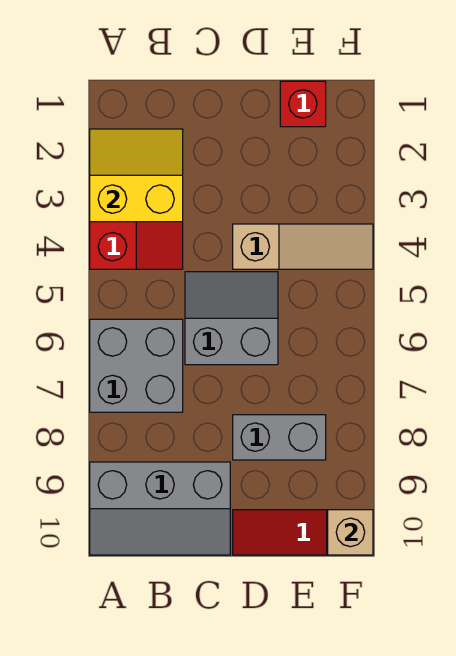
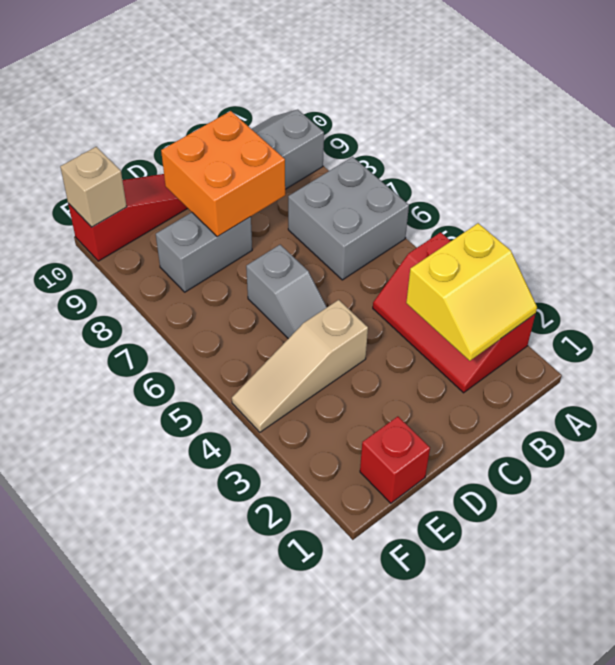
grey slope C5:D6 level 1 top 6 -> grey slope D5:D6 level 1 top 6
none -> orange brick C8:D9 level 2

